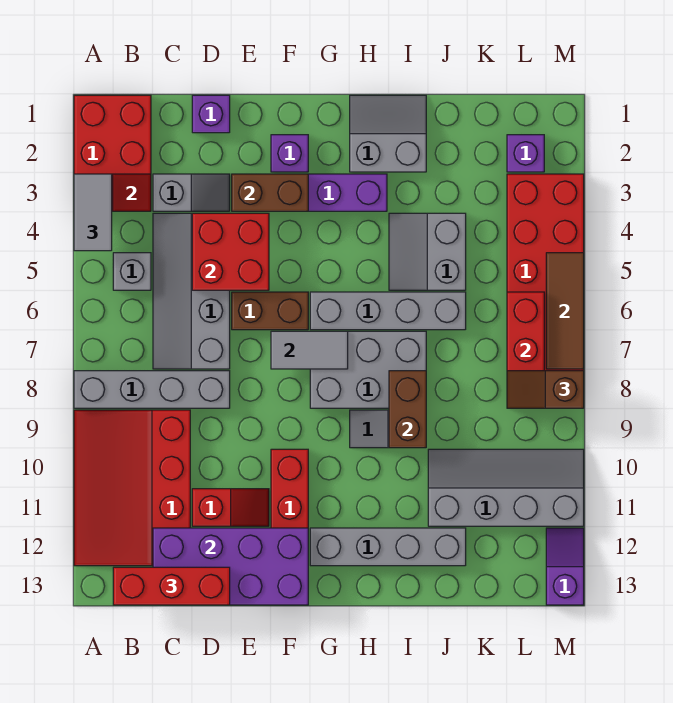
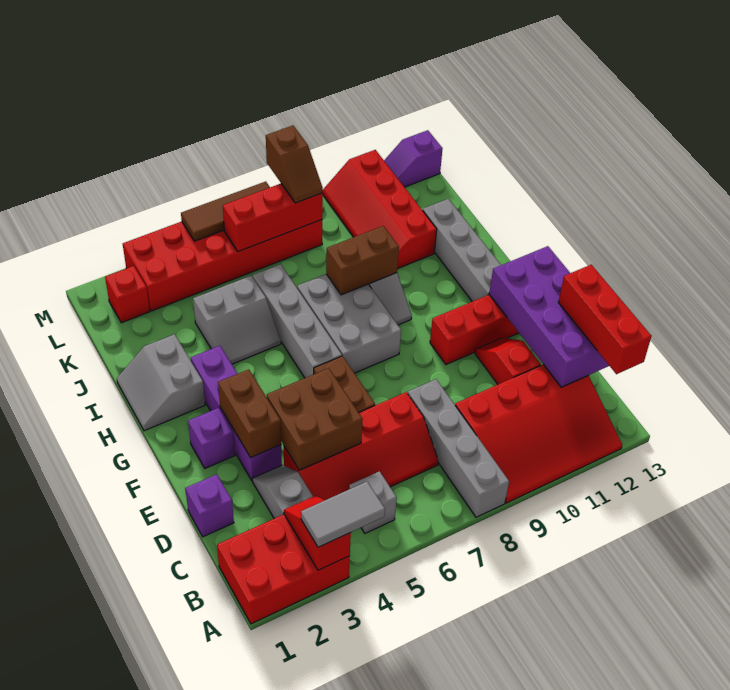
grey slope C4:D7 level 1 top D -> red slope C4:D7 level 1 top D
red brick D4:E5 level 2 -> brown brick D4:E5 level 2
grey tile F7:G7 level 2 -> none
grey slope J10:M11 level 1 top 11 -> red slope J10:M11 level 1 top 11
purple brick L2 level 1 -> red brick L2 level 1

